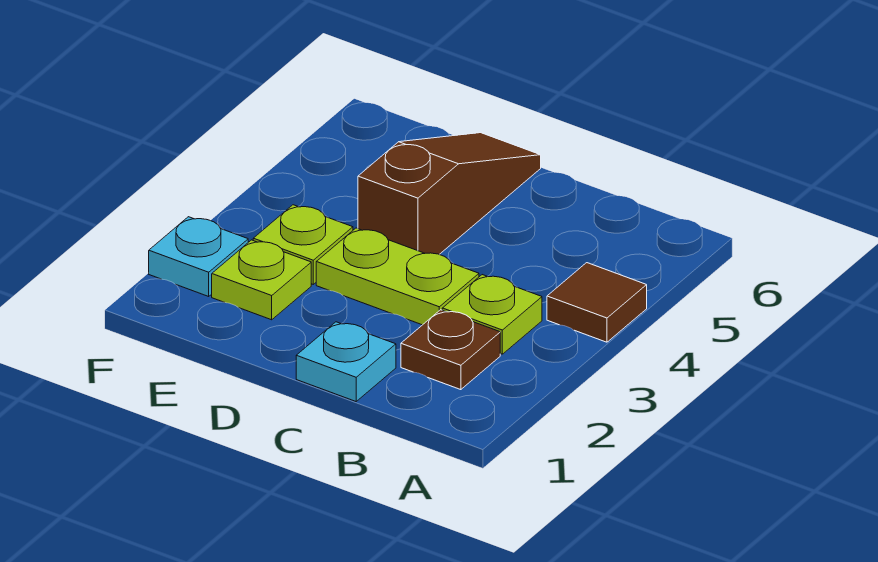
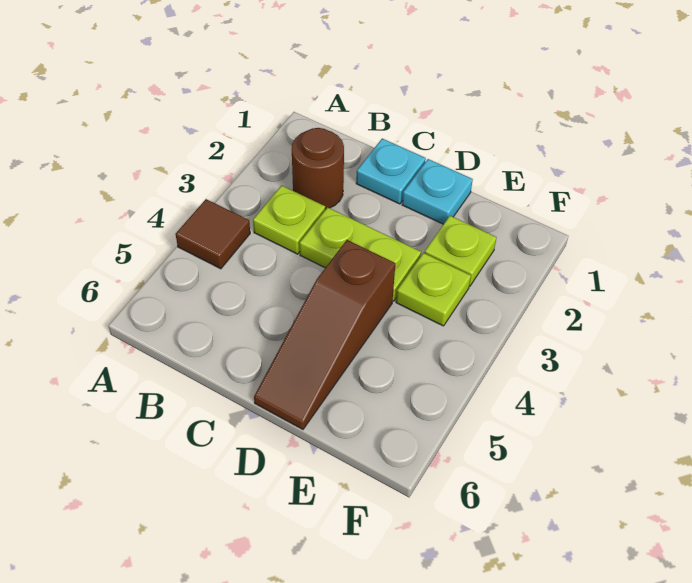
brown plate B2 level 1 -> brown round brick B2 level 1
cyan plate F2 level 1 -> cyan plate D1 level 1

